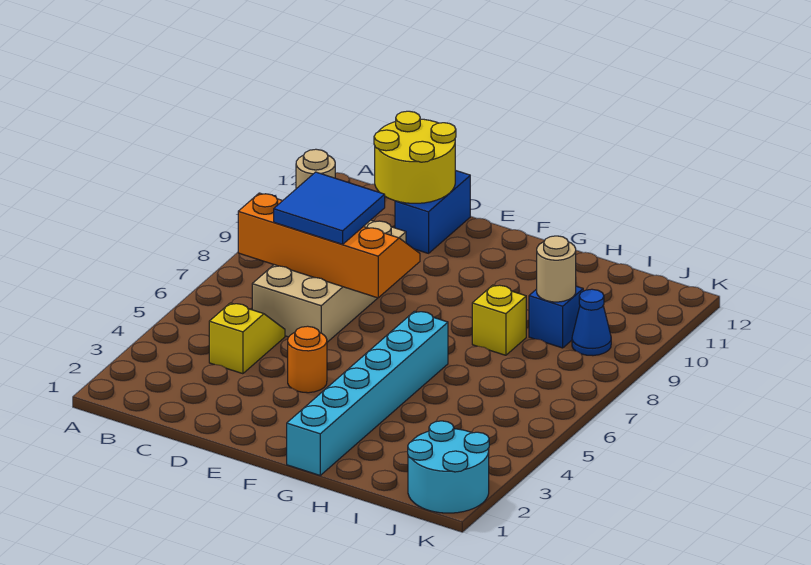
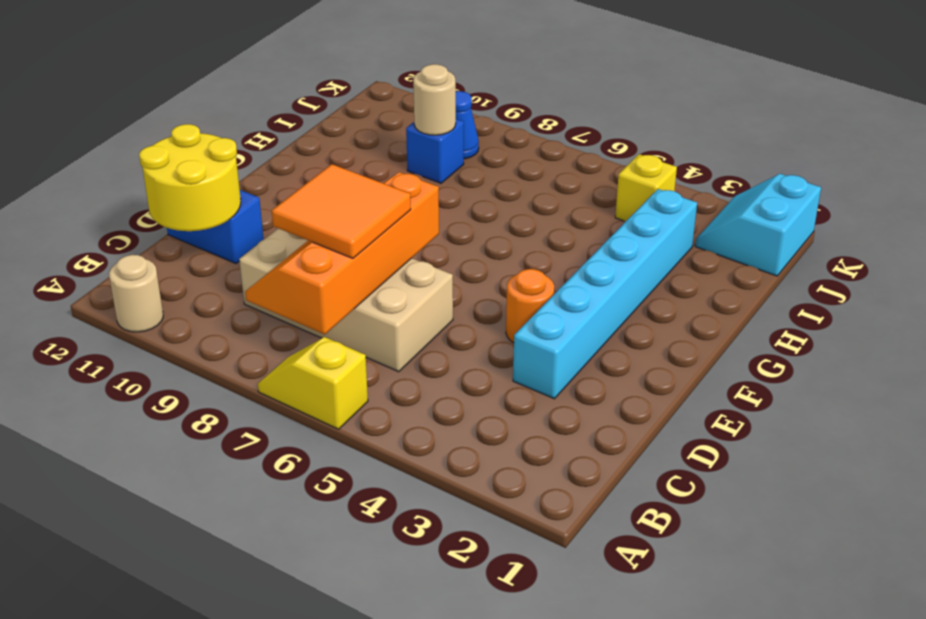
yellow slope C4:C5 level 1 top 4 -> yellow slope A6:A7 level 1 top 6
blue tile C7:D8 level 3 -> orange tile C7:D8 level 3
cyan brick G1:G6 level 1 -> cyan brick D3:I3 level 1
yellow brick H8 level 1 -> yellow brick J4 level 1
cyan round brick J1:K2 level 1 -> cyan slope J1:K2 level 1 top 1

